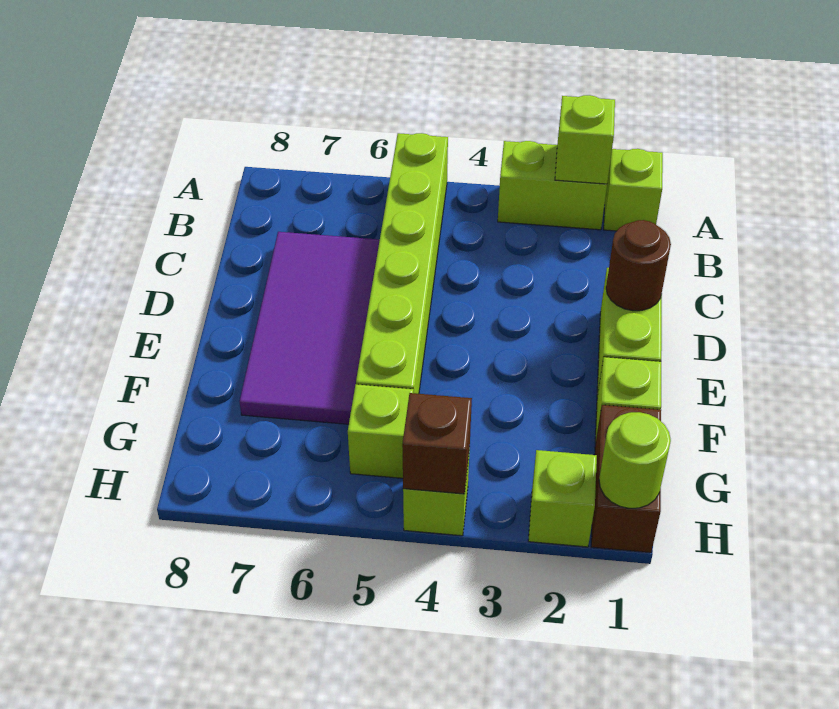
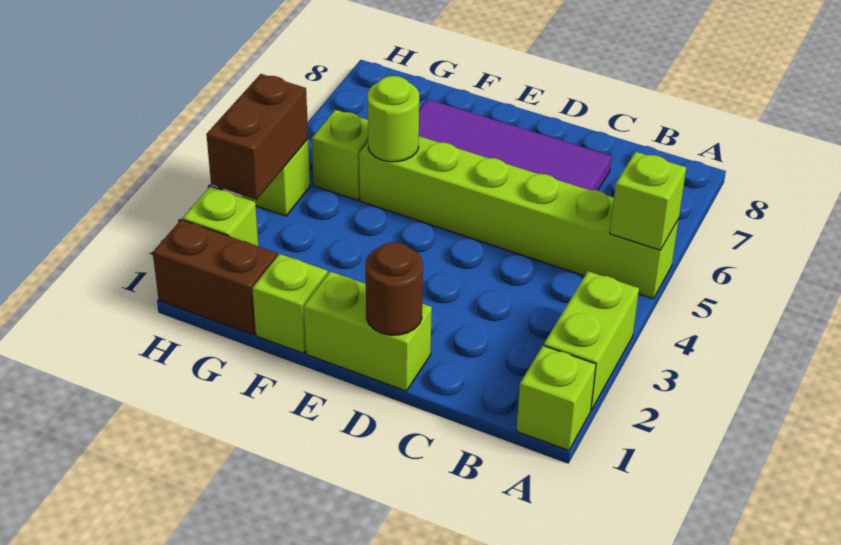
lime brick A2 level 2 -> lime brick A5 level 2
lime round brick H1 level 2 -> lime round brick F5 level 2
brown brick H4 level 2 -> brown brick H3:H4 level 2

